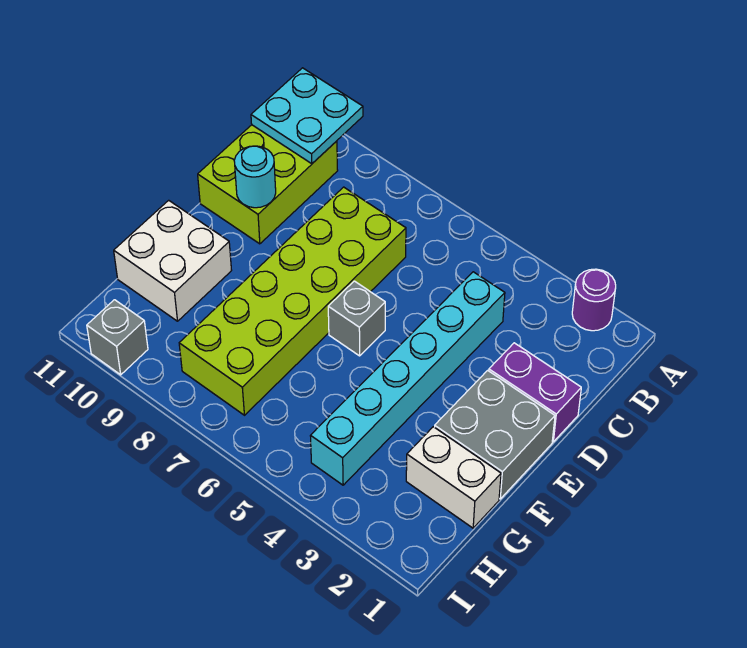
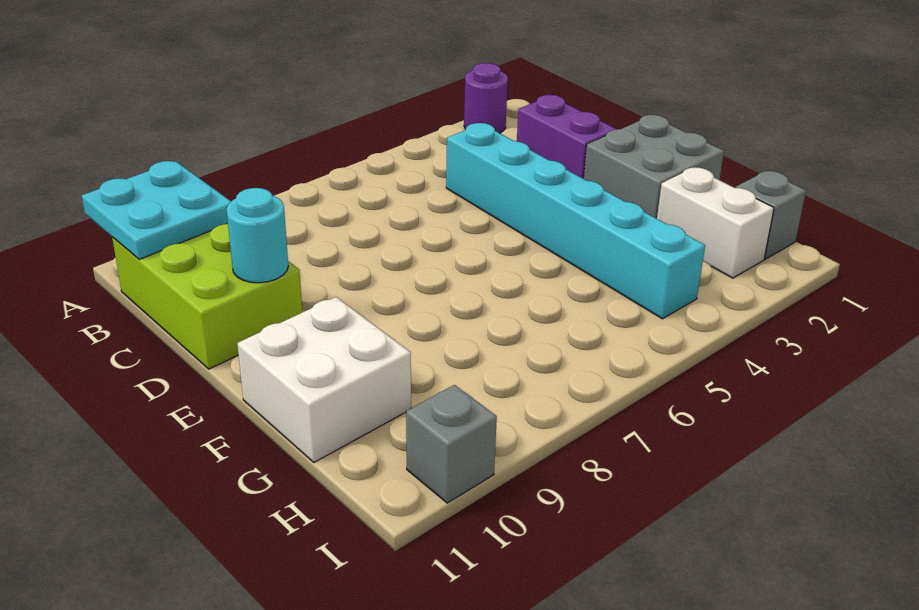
lime brick C7:H8 level 1 -> none
purple brick D1:D2 level 1 -> purple brick C2:D2 level 1
grey brick E6 level 1 -> grey brick H1 level 1
white brick G1:G2 level 1 -> white brick G2:H2 level 1

